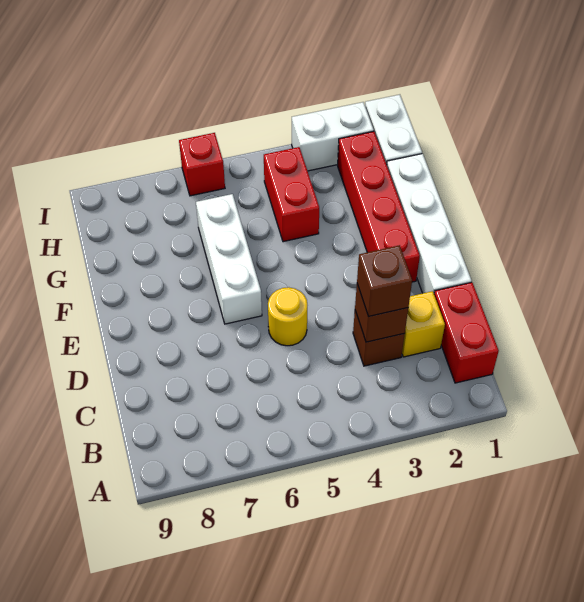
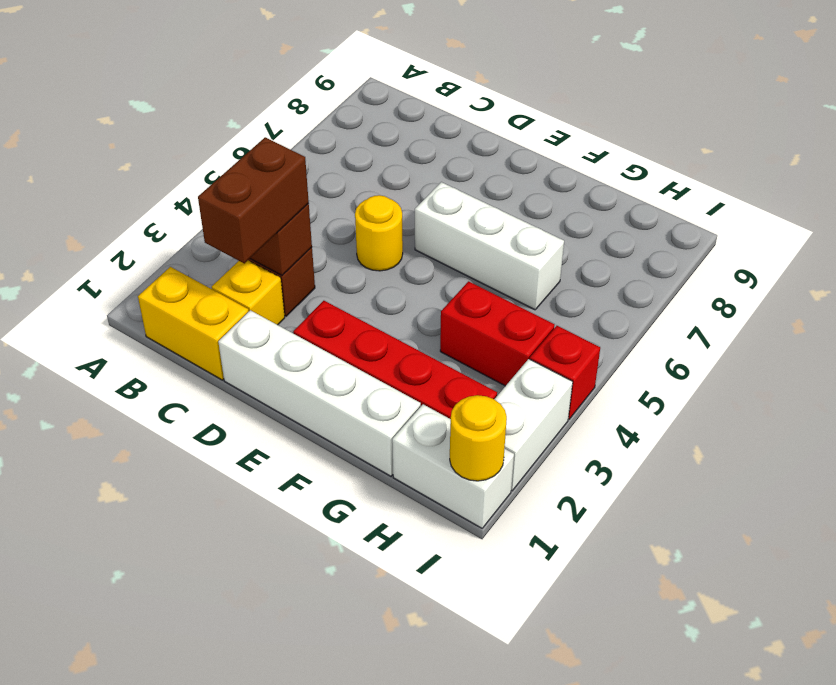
red brick B1:C1 level 1 -> yellow brick B1:C1 level 1
brown brick C3 level 3 -> brown brick C2:C3 level 3
none -> yellow round brick I1 level 2
red brick I6 level 1 -> red brick I4 level 1

